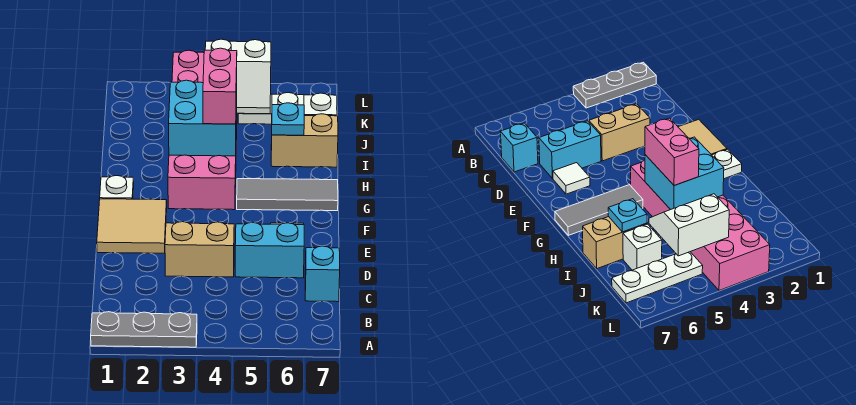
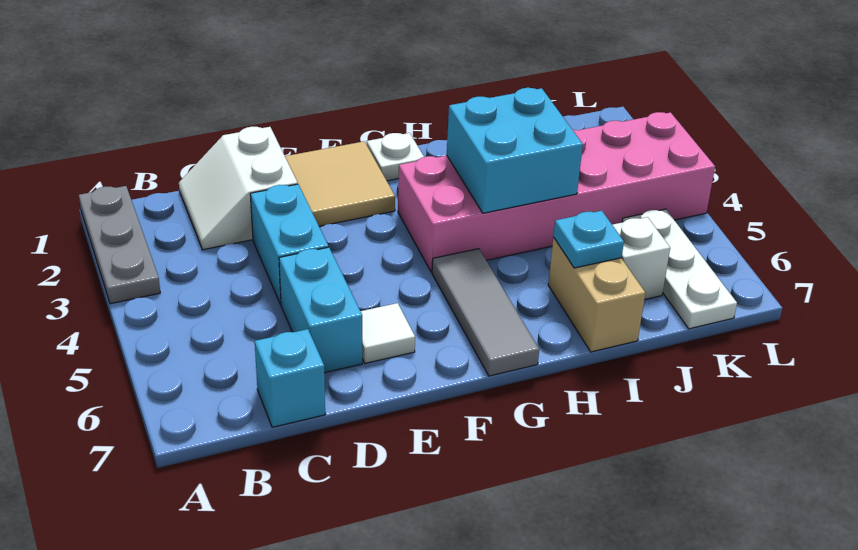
tan brick D3:D4 level 1 -> cyan brick D3:D4 level 1
pink brick H4:I4 level 3 -> none
white slope J4:K5 level 2 top K -> white slope C1:D2 level 1 top D

